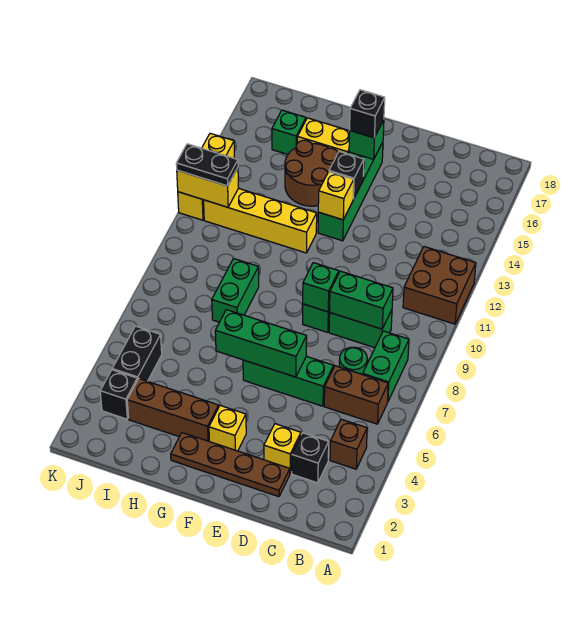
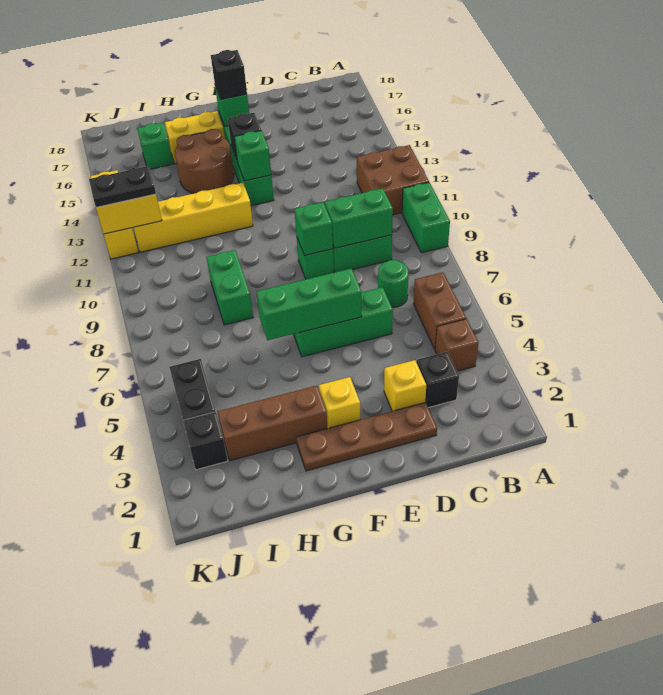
brown brick B6:C6 level 1 -> brown brick B5:B6 level 1
green brick B7:B8 level 1 -> green brick A9:A10 level 1
yellow brick F13 level 2 -> green brick F13 level 2

